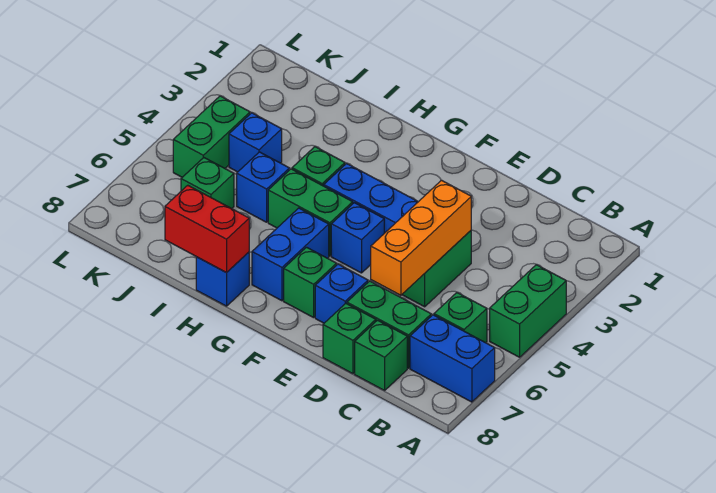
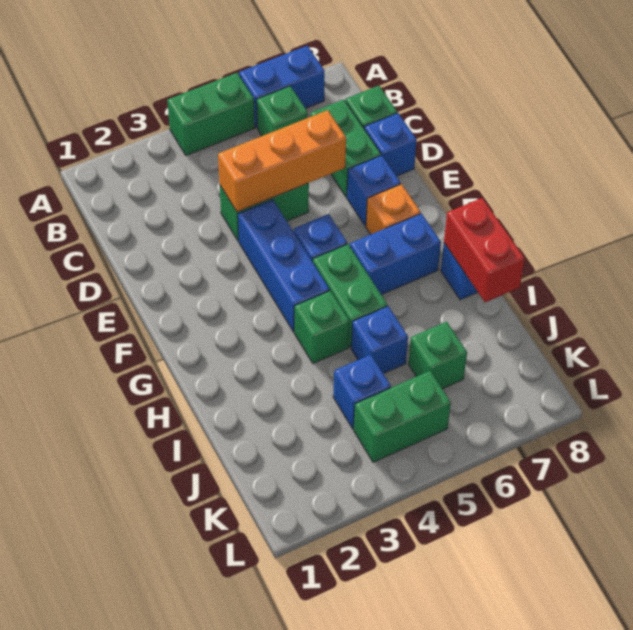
blue brick A7:B7 level 1 -> blue brick A6:A7 level 1
green brick D8 level 1 -> blue brick D8 level 1
green brick F7 level 1 -> orange brick F7 level 1

